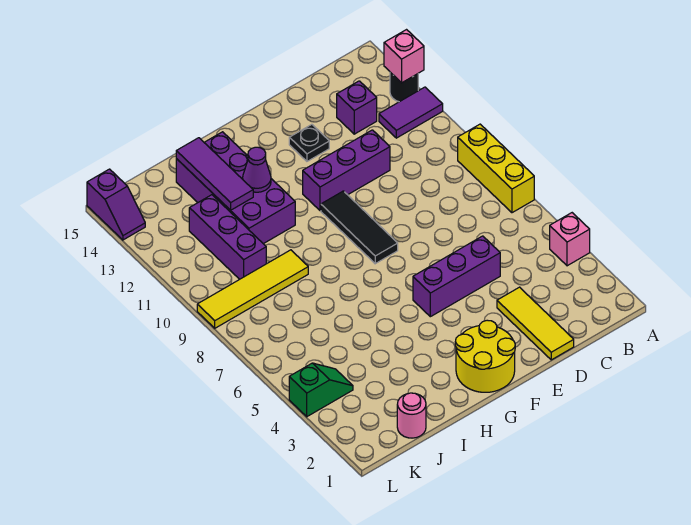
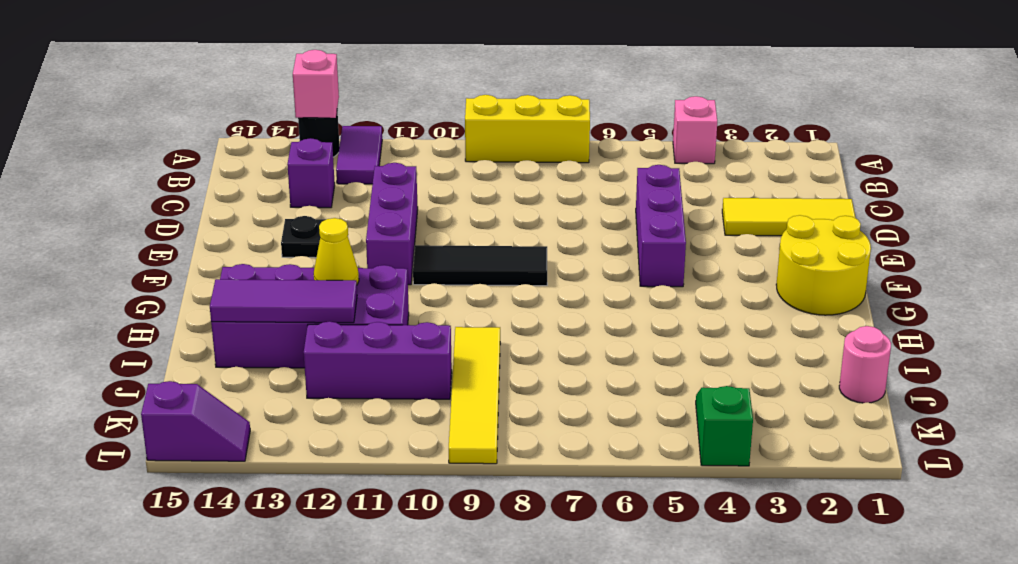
purple cone H12 level 2 -> yellow cone H12 level 2

